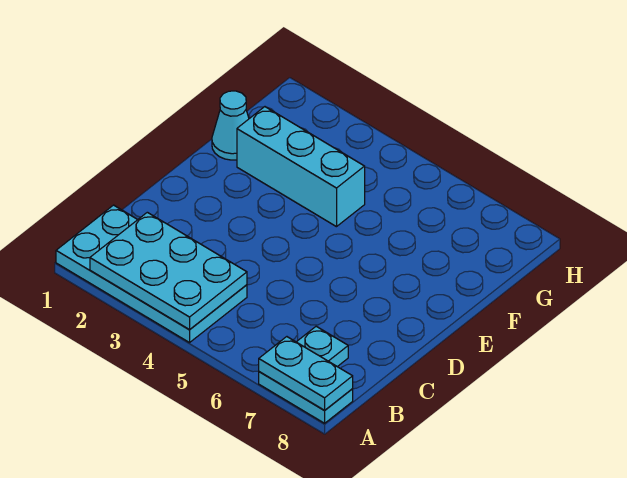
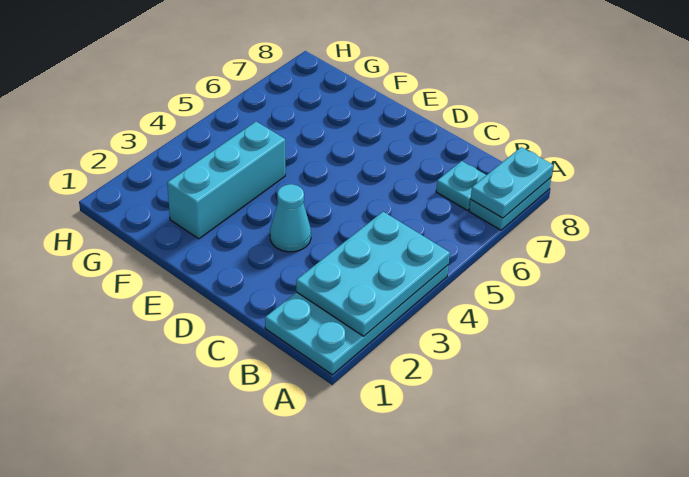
cyan cone F1 level 1 -> cyan cone D3 level 1

